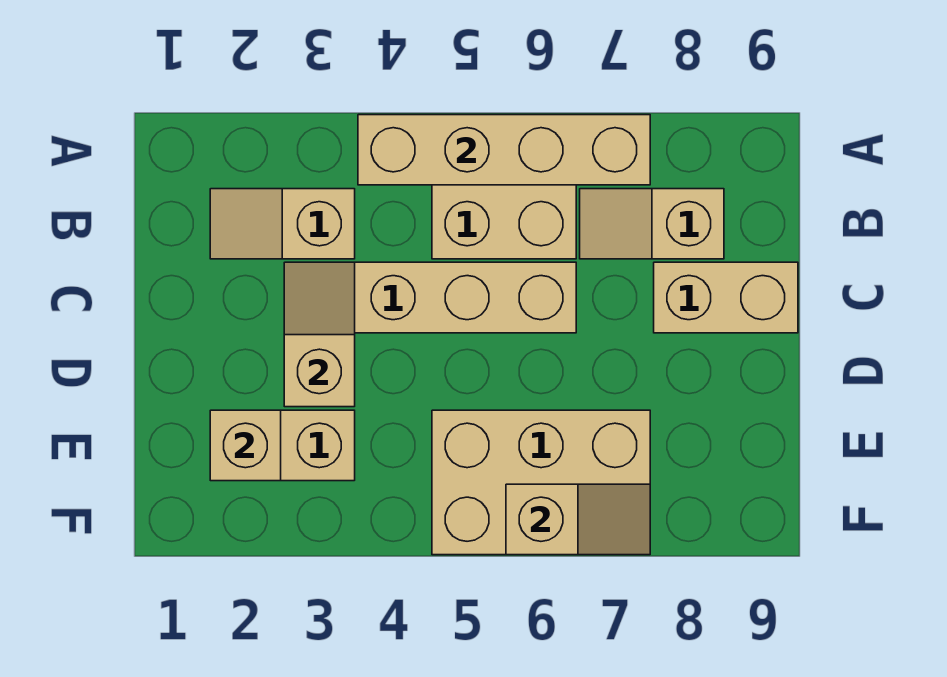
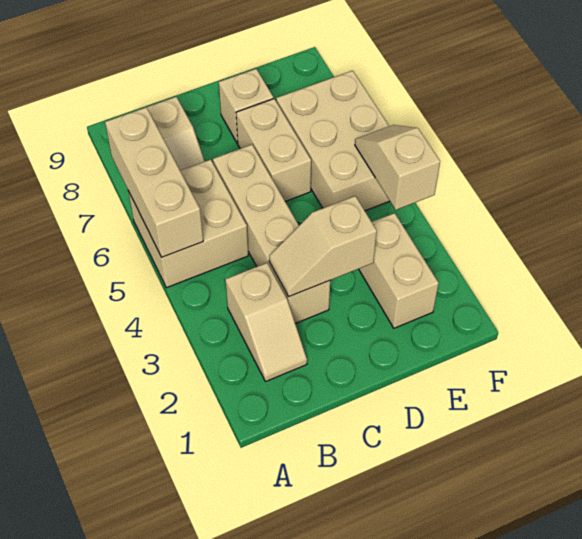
tan brick A4:A7 level 2 -> tan brick A5:A7 level 2
tan brick C8:C9 level 1 -> tan brick D6:D7 level 1
tan brick E2 level 2 -> tan brick D8 level 1
tan slope F6:F7 level 2 top 6 -> tan slope F4:F5 level 2 top 4

